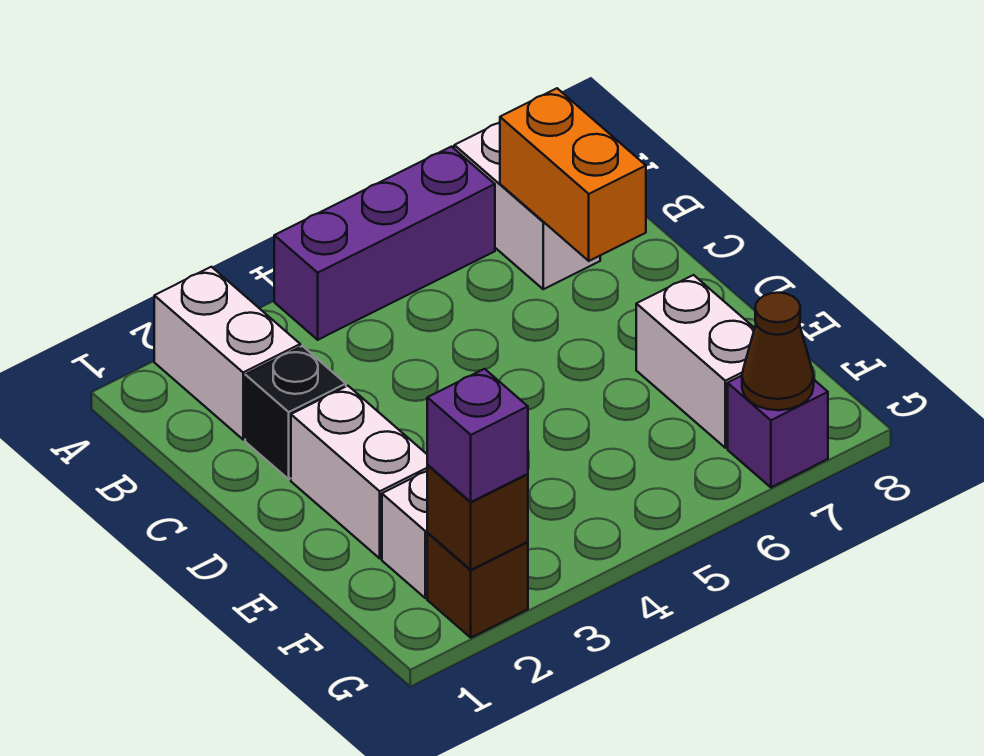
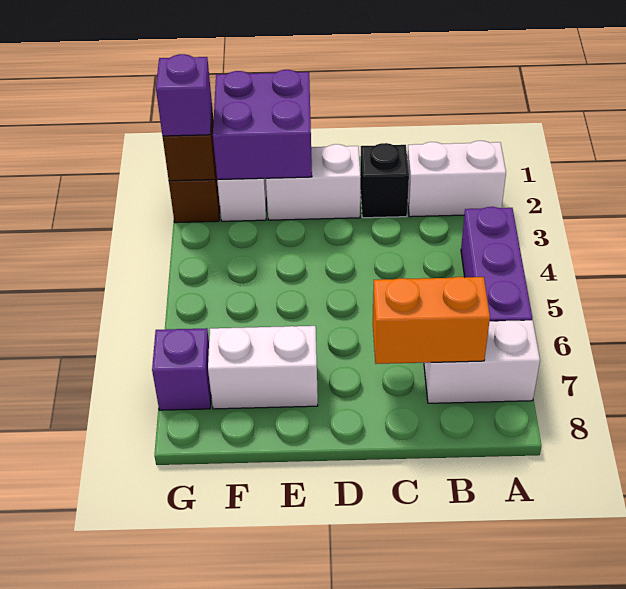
none -> purple brick E1:F2 level 2
brown cone G7 level 2 -> none

